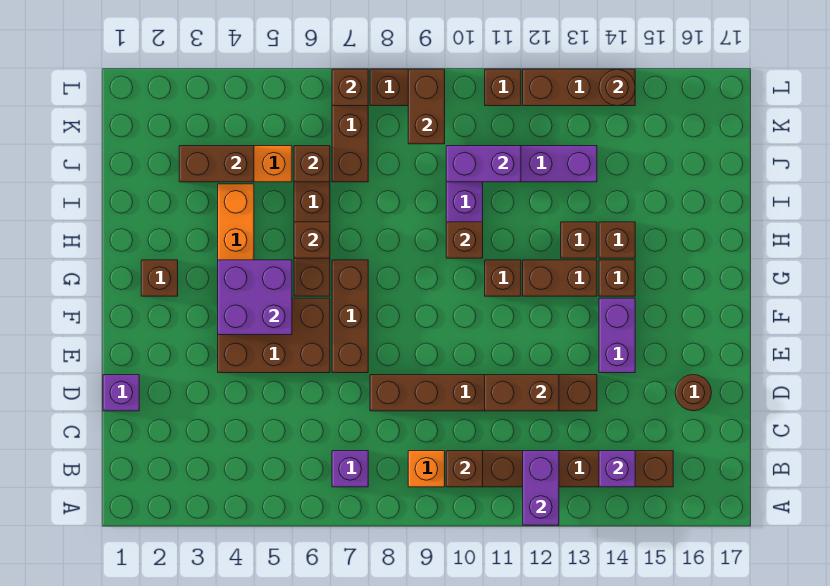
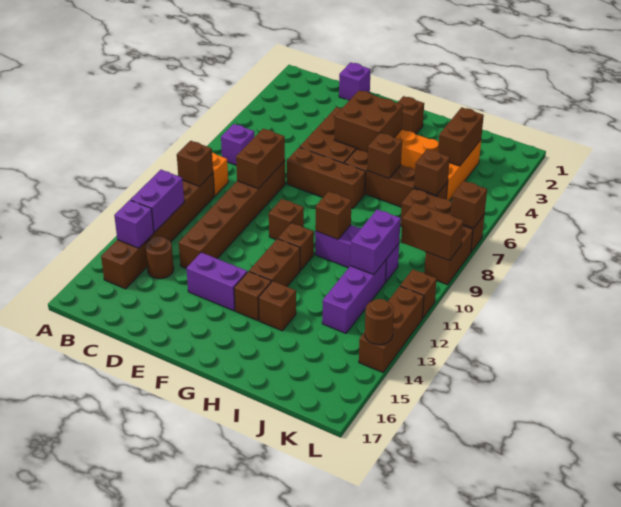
purple brick A12:B12 level 2 -> purple brick B12:B13 level 2
brown brick D11:D12 level 2 -> brown brick D8:D9 level 2
brown round brick D16 level 1 -> brown round brick C14 level 1
purple brick F4:G5 level 2 -> brown brick F4:G5 level 2
brown brick H13 level 1 -> brown brick F10 level 1

